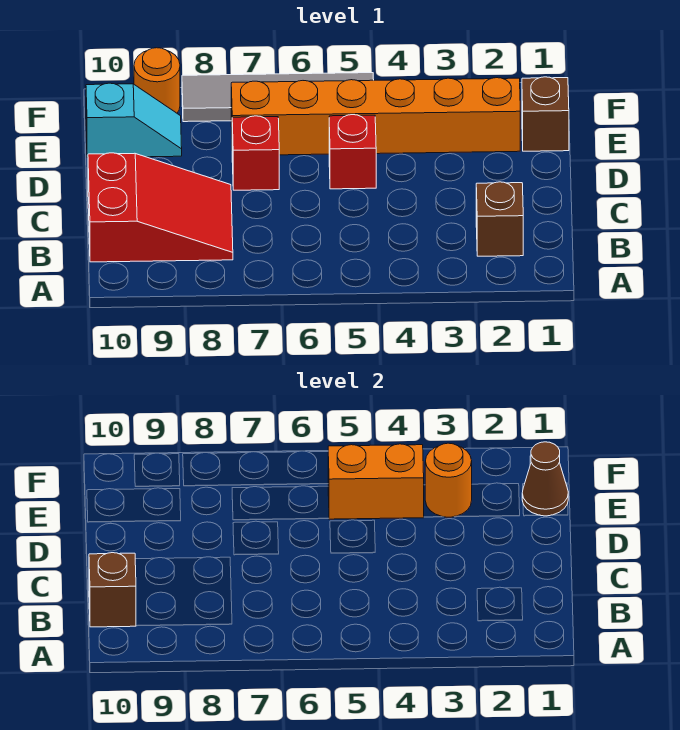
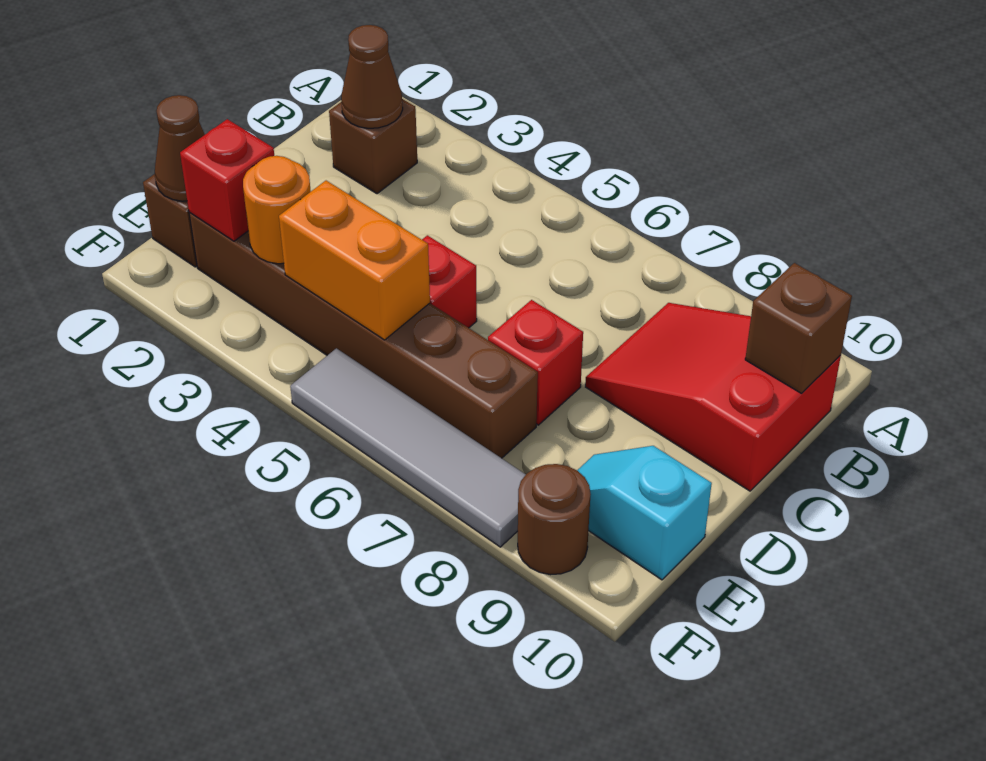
none -> brown cone B2 level 2
orange brick E2:E7 level 1 -> brown brick E2:E7 level 1
none -> red brick E2 level 2
orange round brick F9 level 1 -> brown round brick F9 level 1

